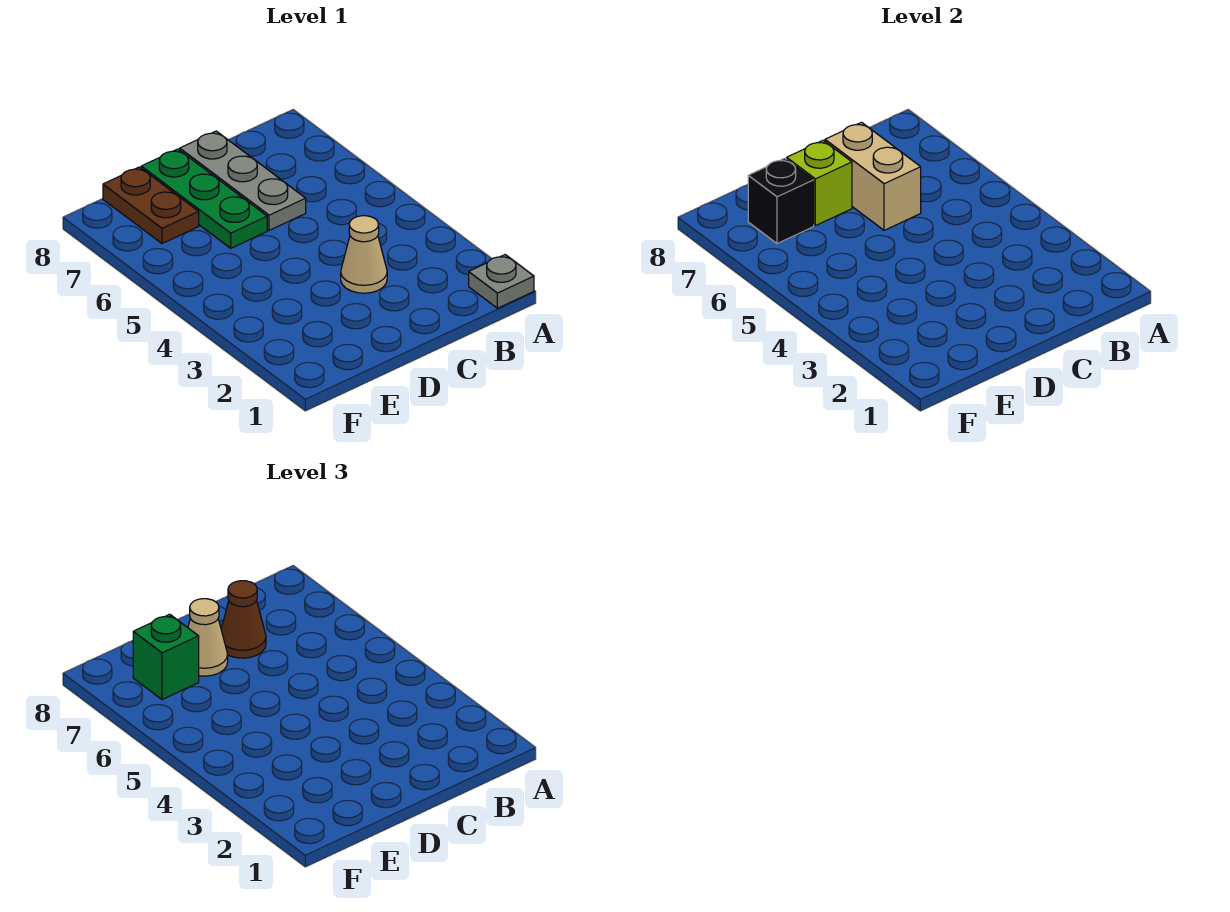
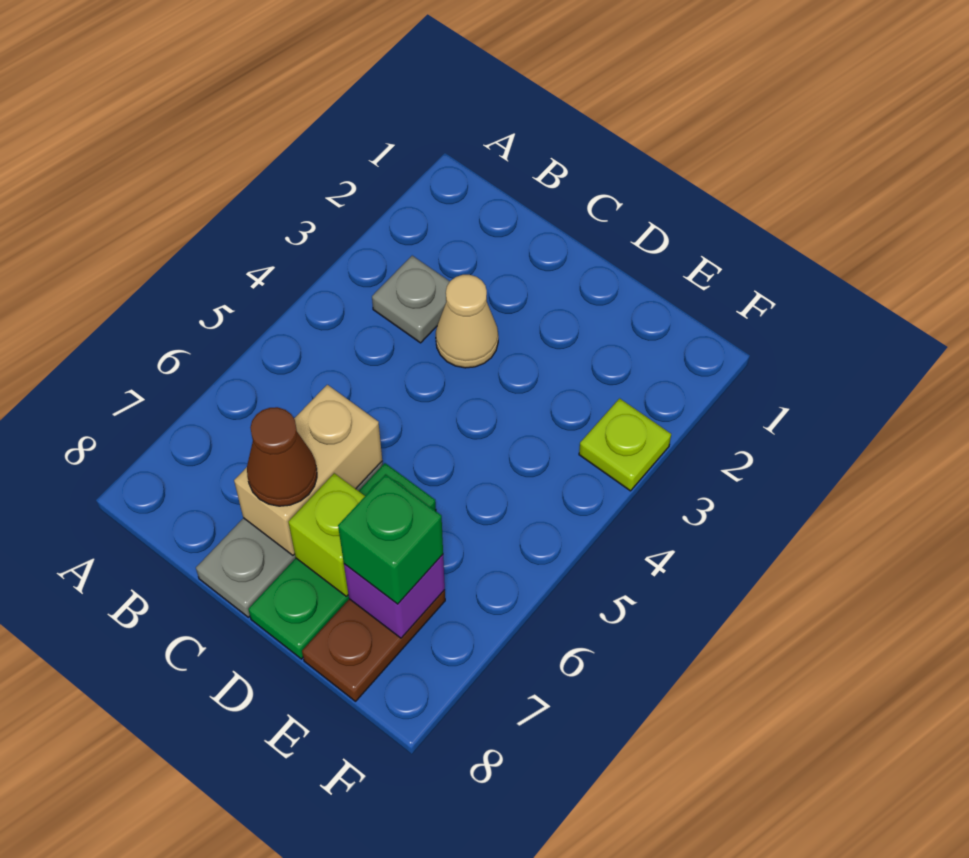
grey plate A1 level 1 -> grey plate B3 level 1
tan cone D7 level 3 -> none
black brick E7 level 2 -> purple brick E7 level 2
none -> lime plate F3 level 1

